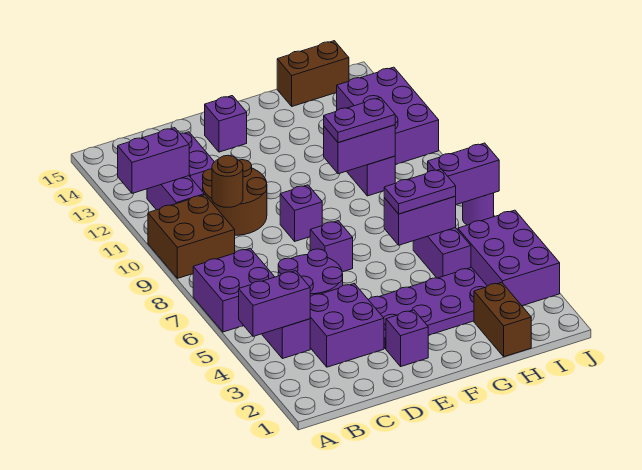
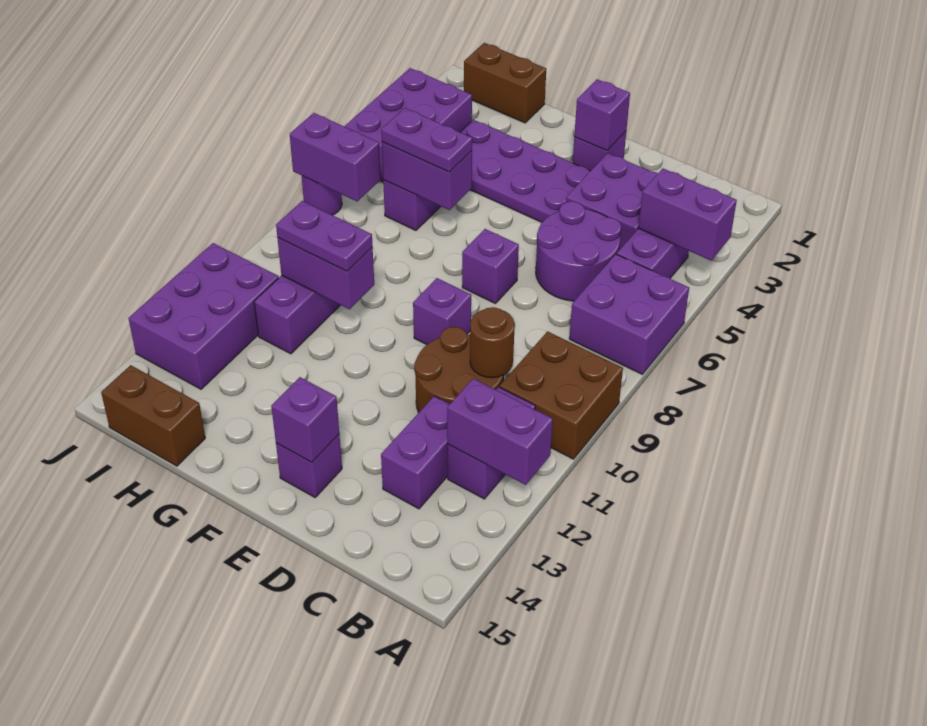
none -> purple brick E2 level 2
none -> purple brick E14 level 2
brown brick H1:H2 level 1 -> brown brick H1:I1 level 1

